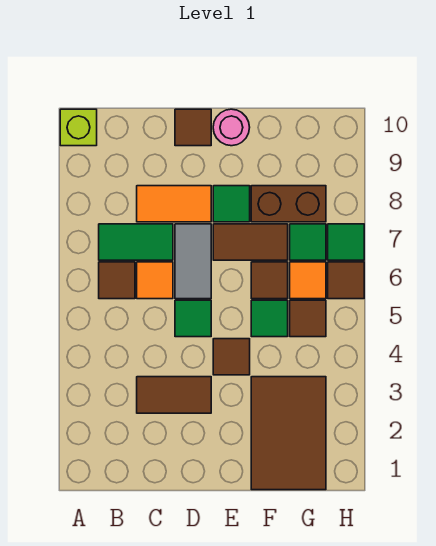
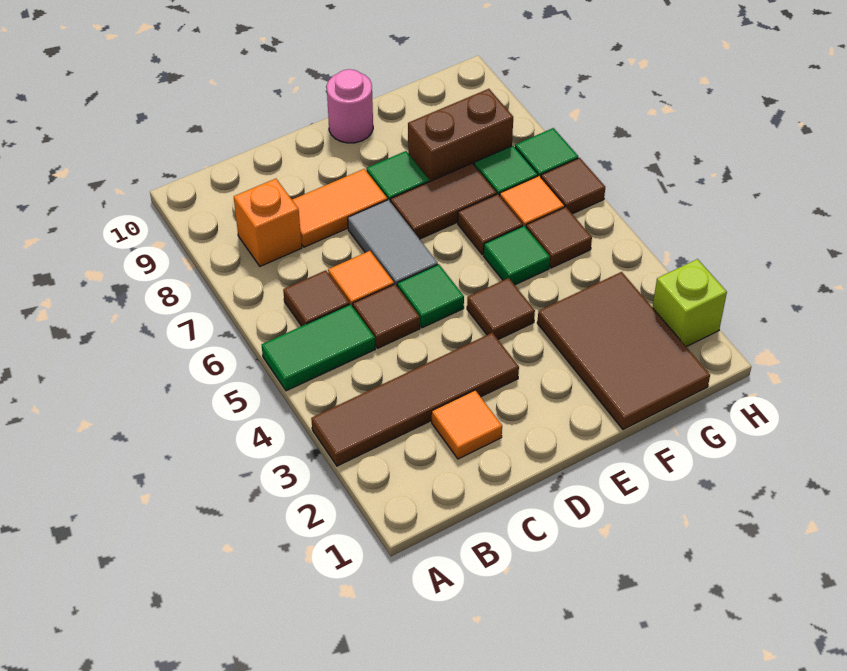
lime brick A10 level 1 -> lime brick H2 level 1
green tile B7:C7 level 1 -> green tile A5:B5 level 1
none -> orange brick B8 level 1
none -> orange tile C2 level 1
brown tile C3:D3 level 1 -> brown tile A3:D3 level 1
brown tile D10 level 1 -> brown tile C5 level 1

